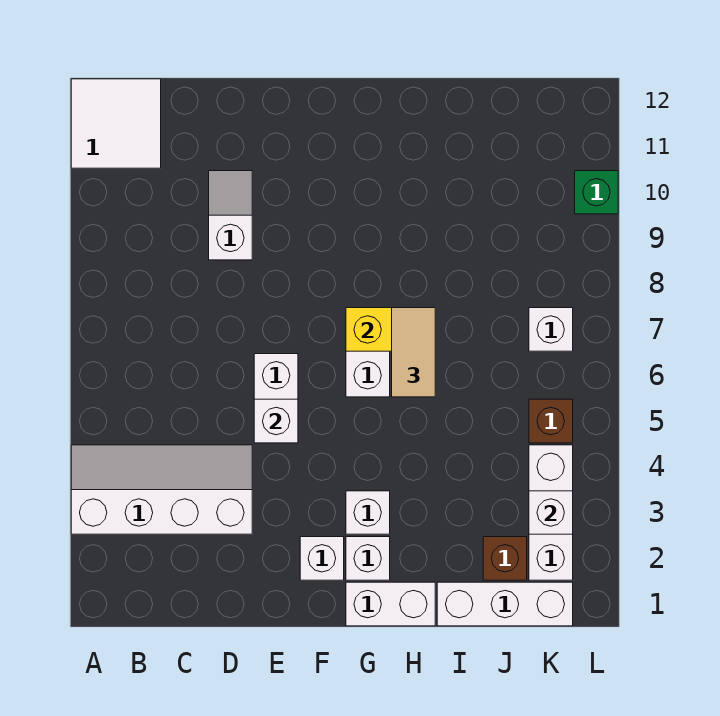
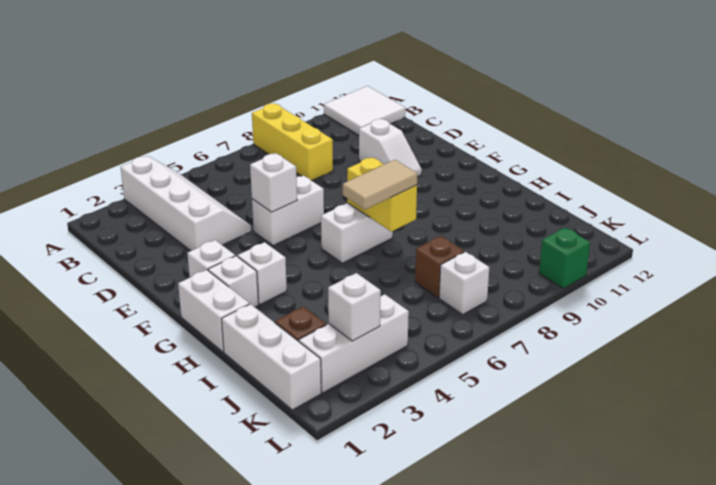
none -> yellow brick A8:C8 level 1
white slope D9:D10 level 1 top 9 -> white slope D10:E10 level 1 top D
brown brick K5 level 1 -> brown brick J7 level 1

